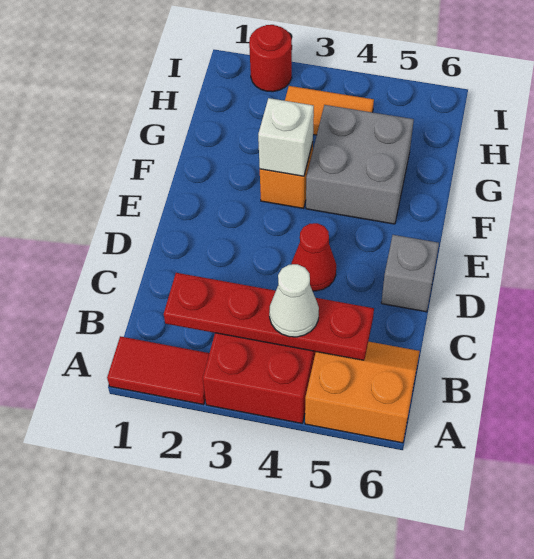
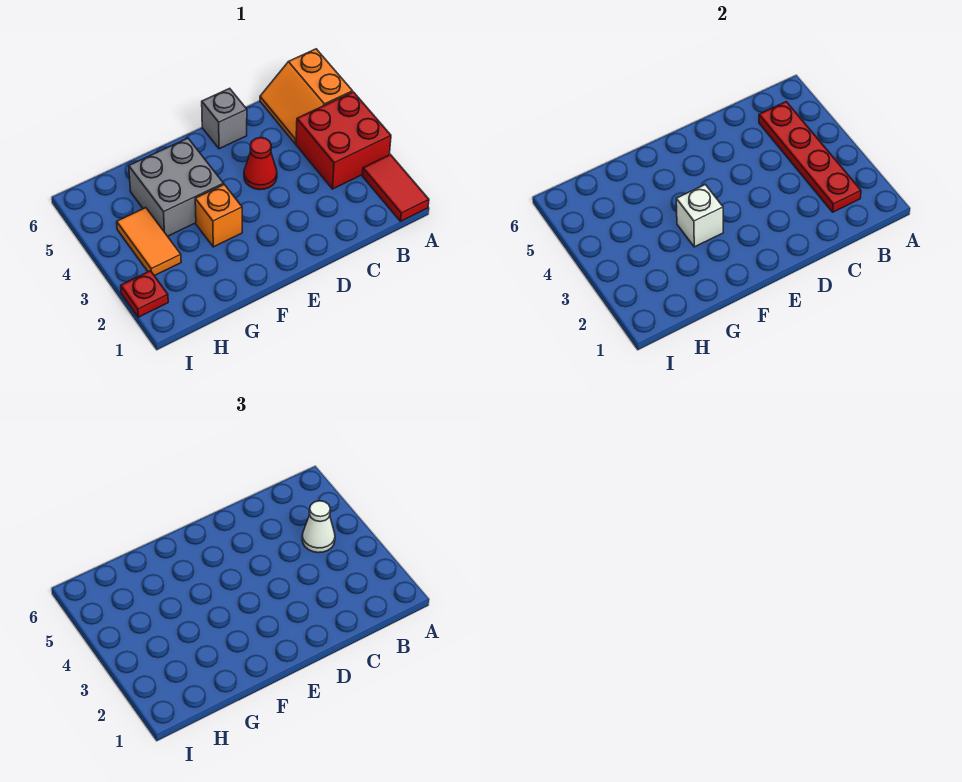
red round brick I2 level 1 -> red plate I2 level 1

